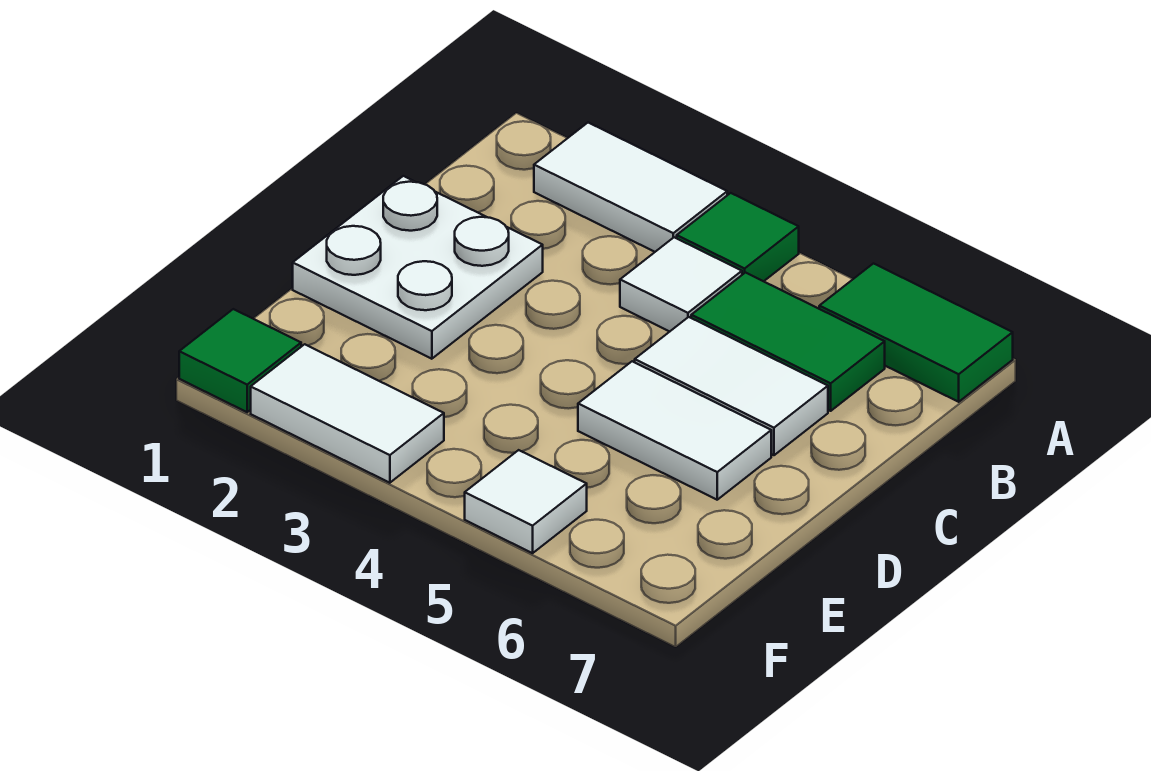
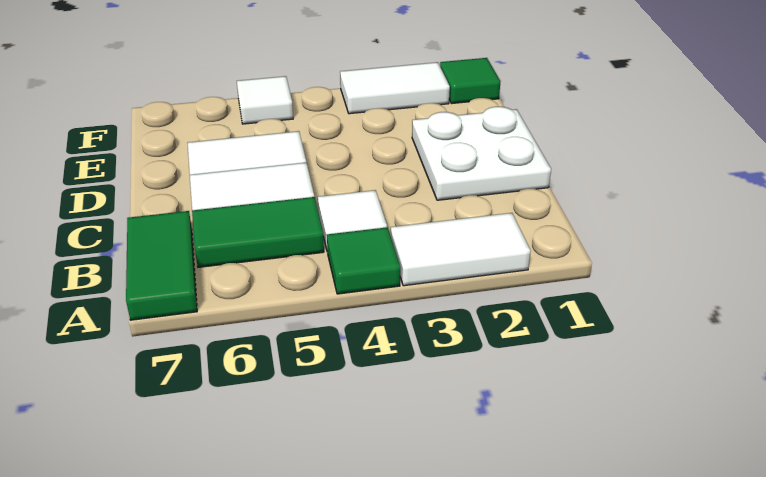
green tile A6:A7 level 1 -> green tile A7:B7 level 1

